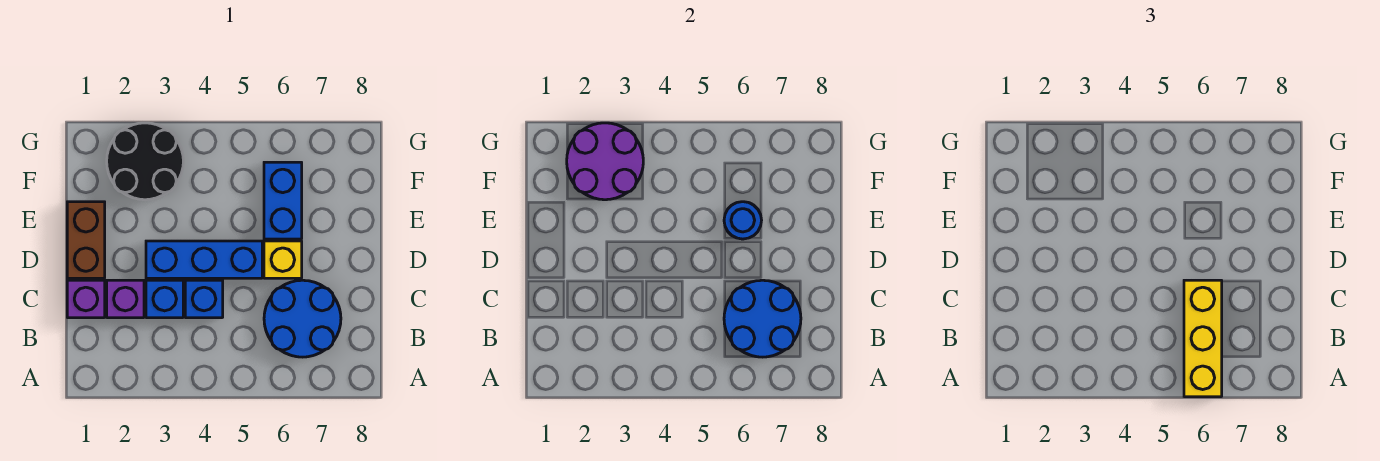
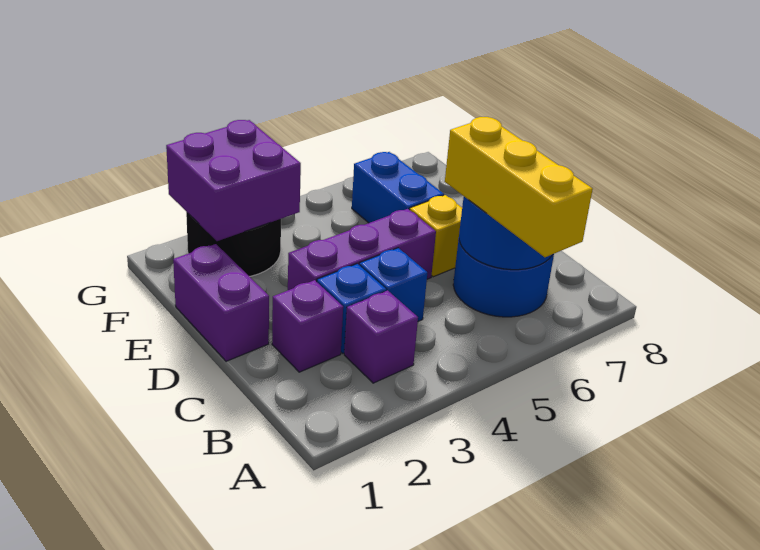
purple brick C1 level 1 -> purple brick B3 level 1
brown brick D1:E1 level 1 -> purple brick D1:E1 level 1
blue brick D3:D5 level 1 -> purple brick D3:D5 level 1
blue round brick E6 level 2 -> none
purple round brick F2:G3 level 2 -> purple brick F2:G3 level 2

